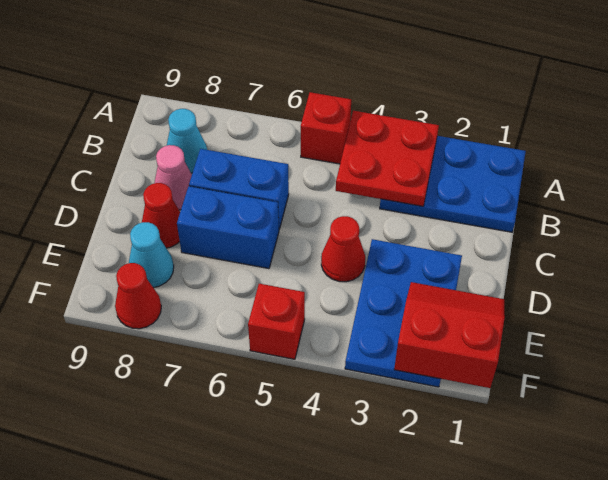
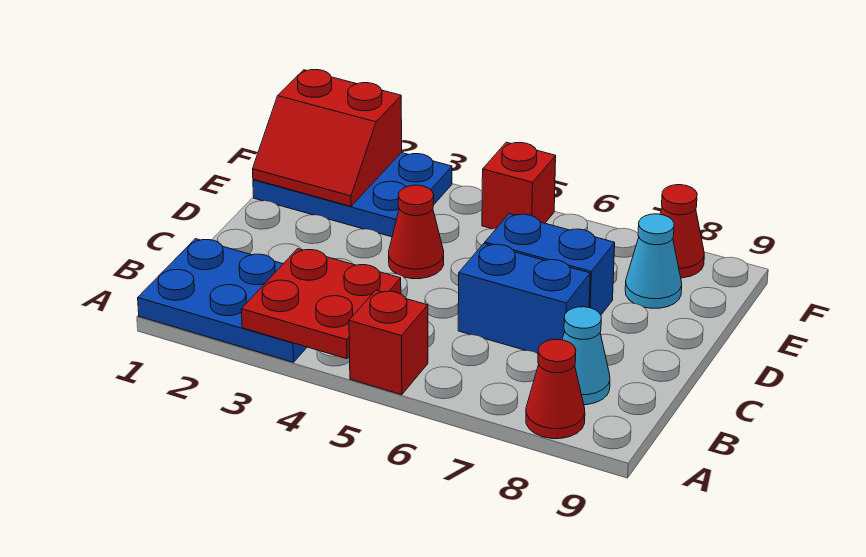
pink cone C8 level 1 -> none
blue plate D2:F3 level 1 -> blue plate E1:F3 level 1
red cone D8 level 1 -> red cone A8 level 1

